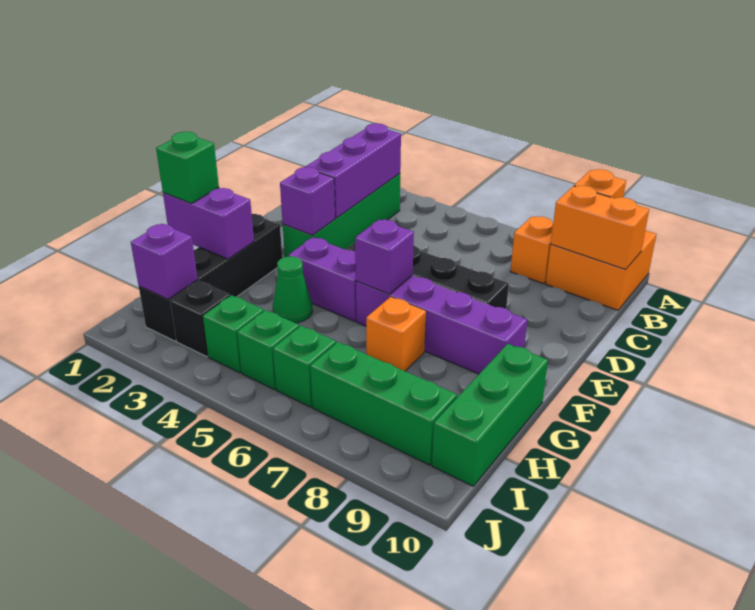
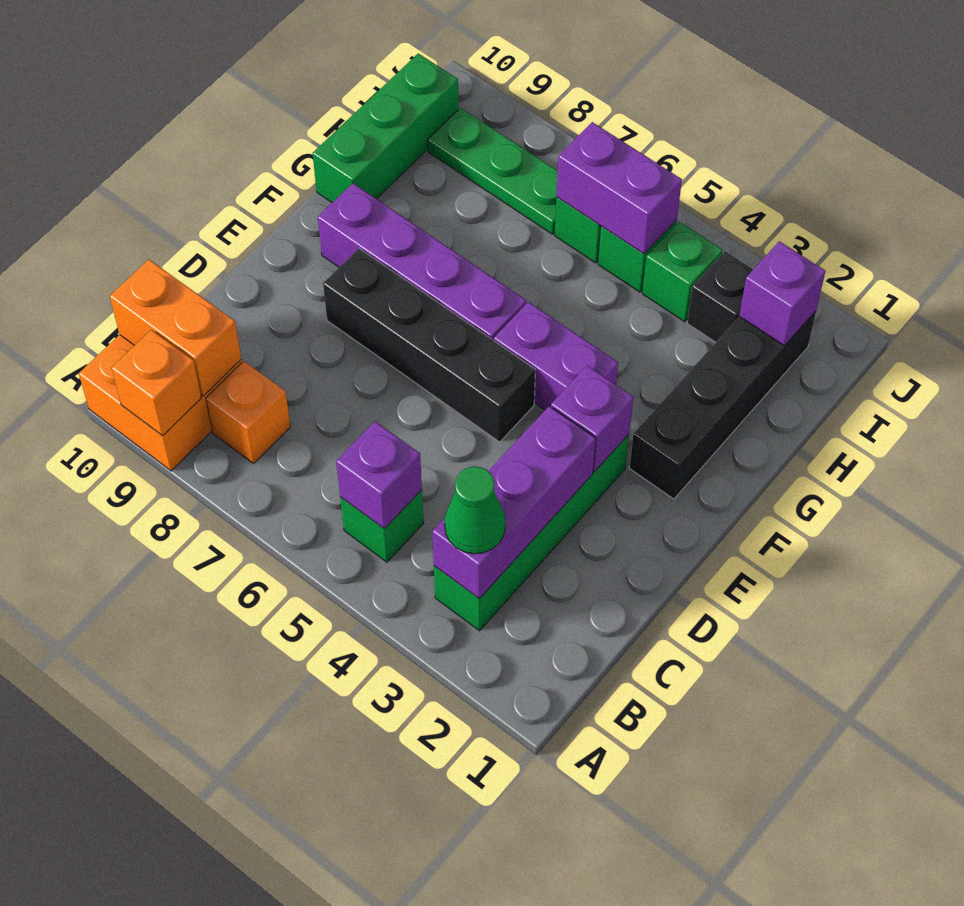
purple brick F6 level 2 -> purple brick B5 level 2
purple brick G1:G2 level 2 -> purple brick I5:I6 level 2
green brick G1 level 3 -> green brick B5 level 1
green cone G4 level 1 -> green cone B3 level 3
orange brick G7 level 1 -> none
green brick I7:I9 level 1 -> green plate I7:I9 level 1

